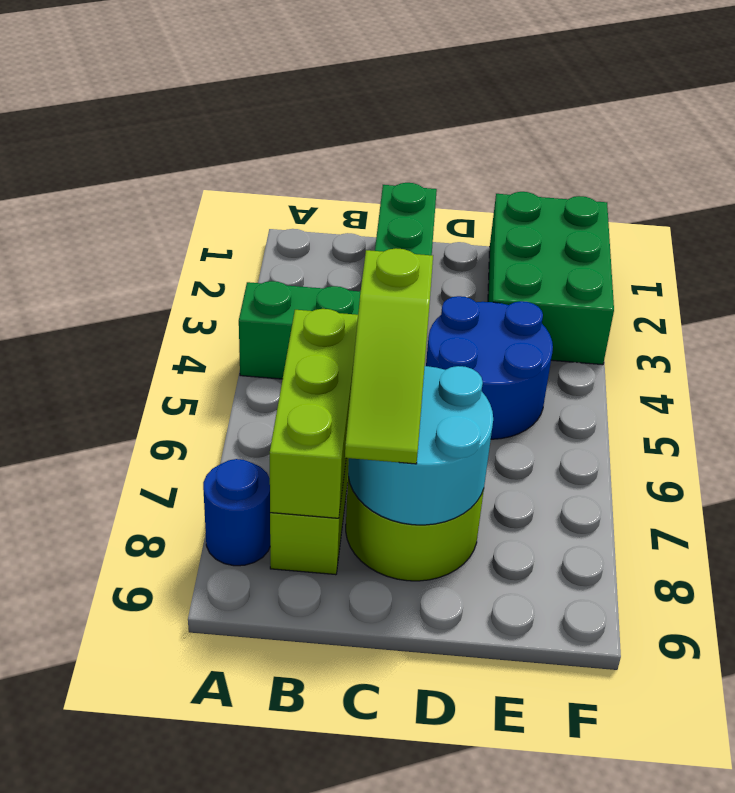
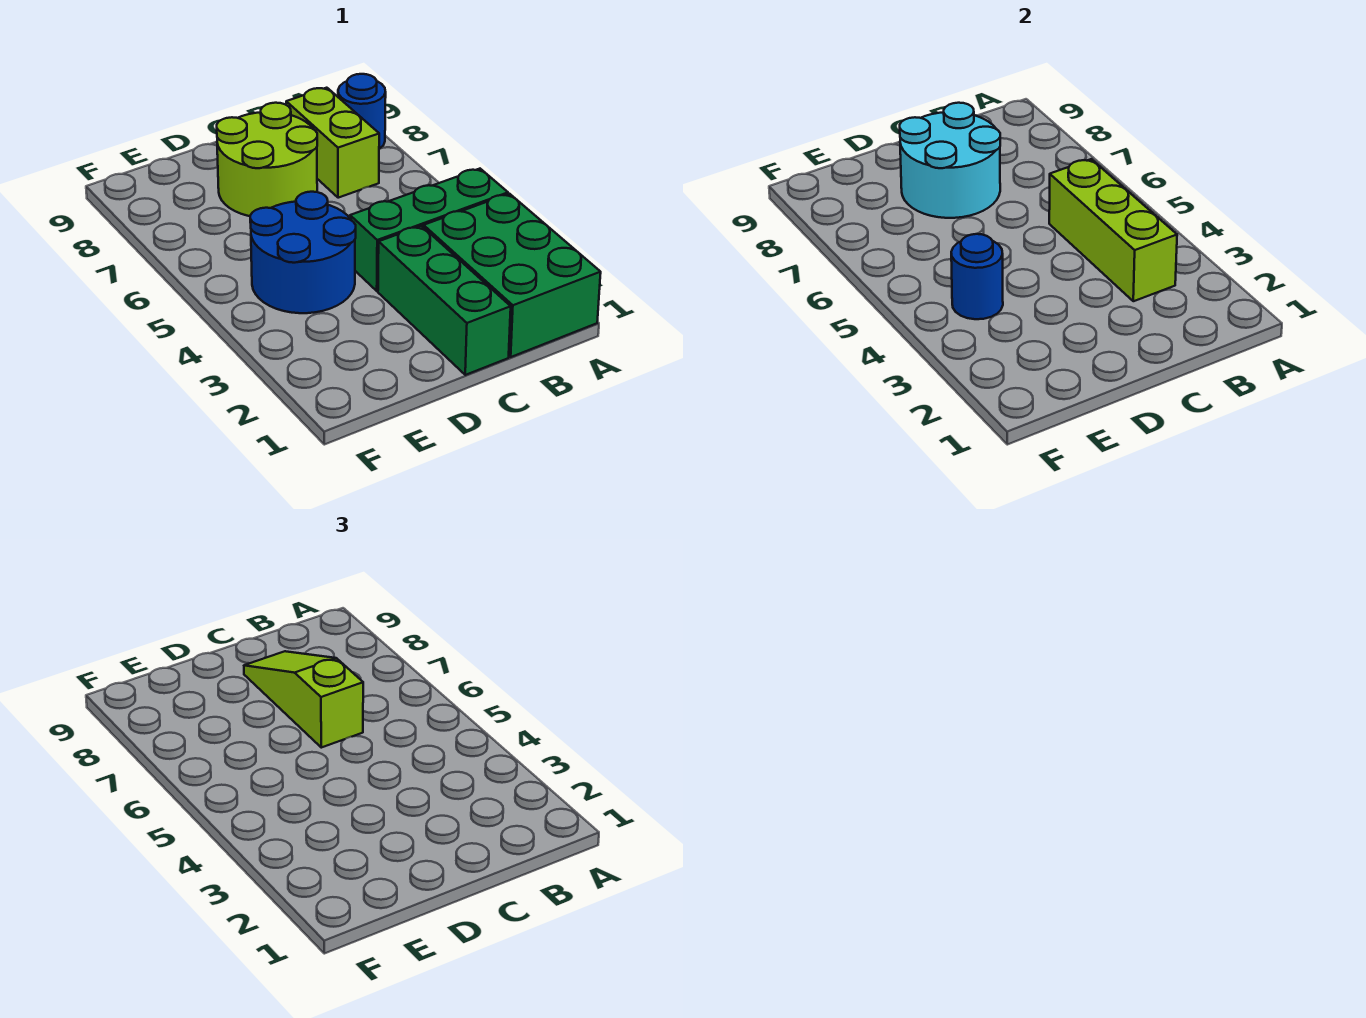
lime brick B6:B8 level 2 -> lime brick B3:B5 level 2
green brick E1:F3 level 1 -> green brick A1:B3 level 1
none -> blue round brick E4 level 2

